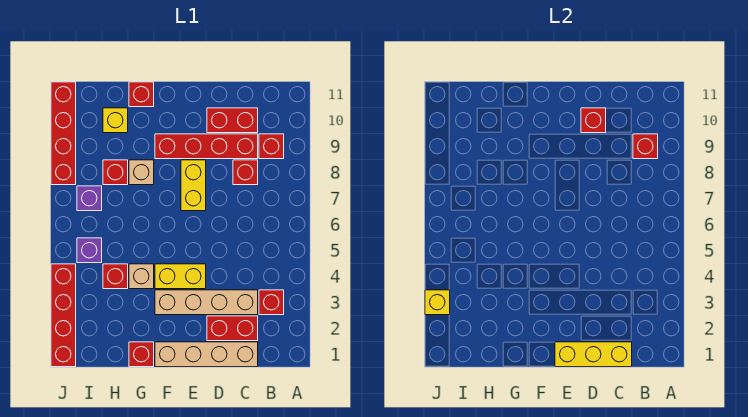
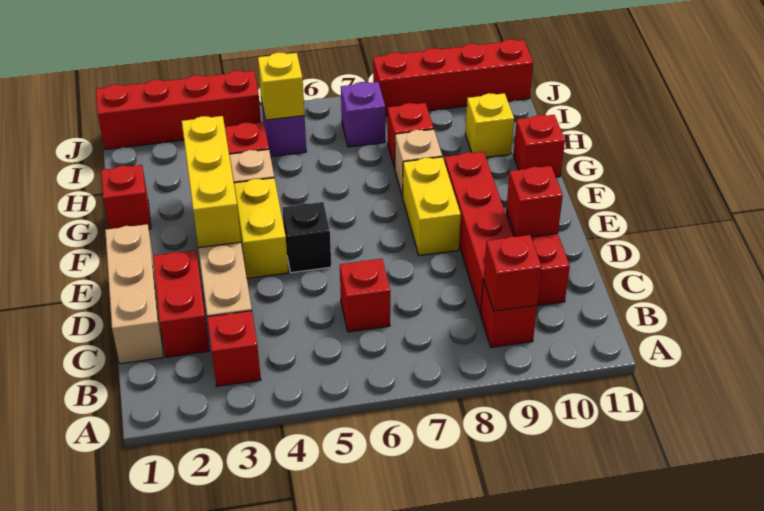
tan brick C1:F1 level 1 -> tan brick C1:E1 level 1
yellow brick C1:E1 level 2 -> yellow brick E3:G3 level 2
red brick C8 level 1 -> red brick C6 level 1
none -> black brick E5 level 1
yellow brick E7:E8 level 1 -> yellow brick E8:F8 level 1
yellow brick J3 level 2 -> yellow brick I5 level 2

